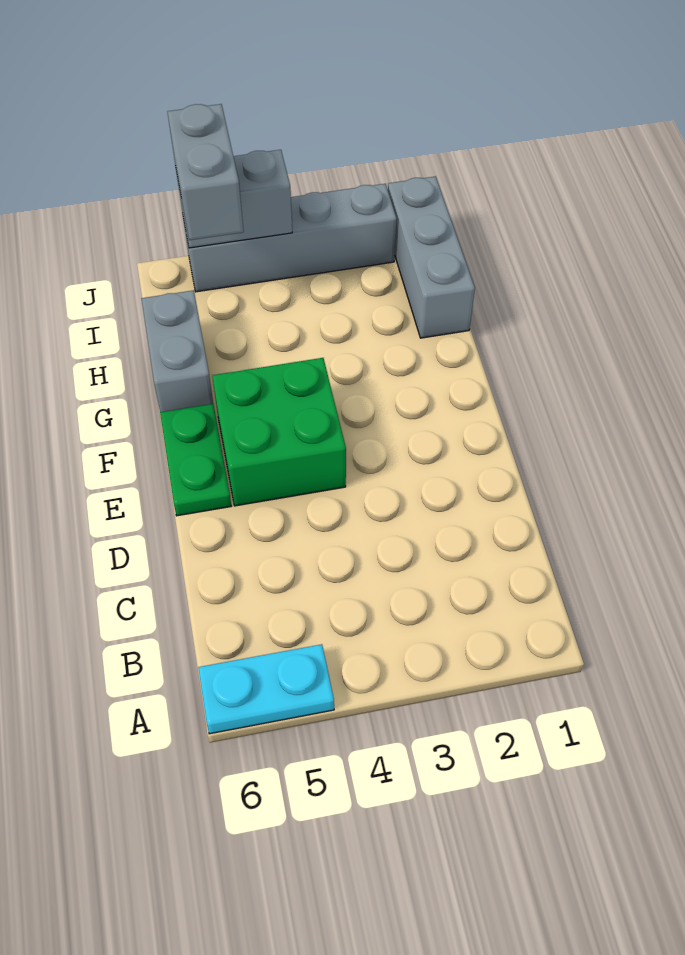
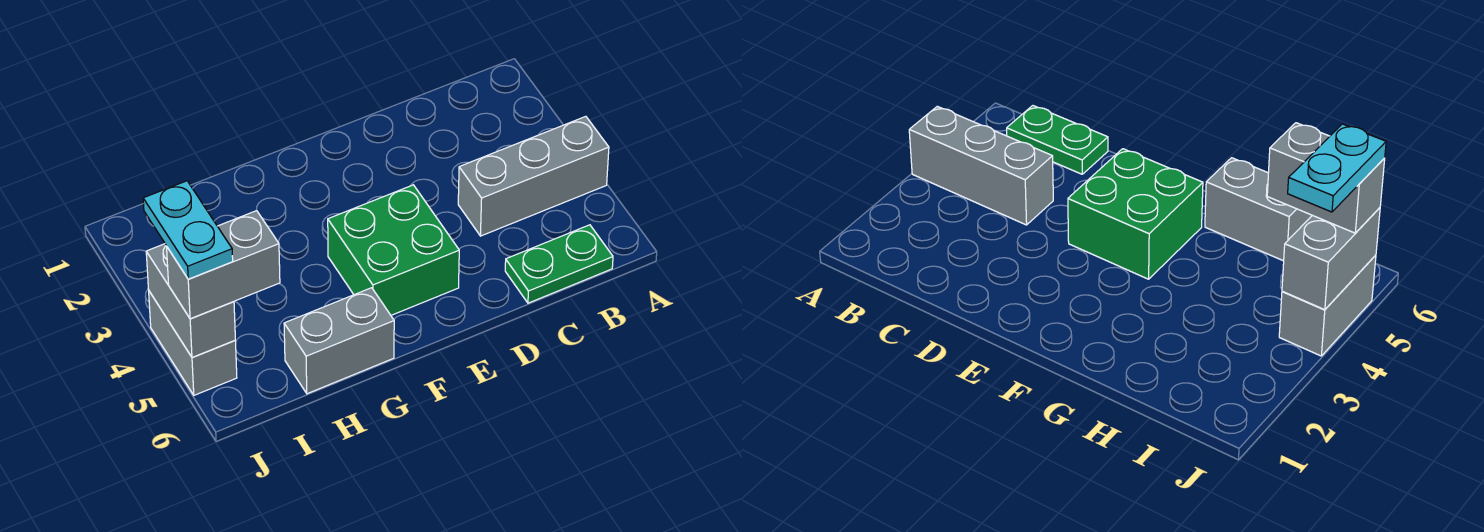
cyan plate A5:A6 level 1 -> cyan plate J4:J5 level 4
green plate E6:F6 level 1 -> green plate B6:C6 level 1
grey brick H1:J1 level 1 -> grey brick A4:C4 level 1
grey brick J2:J5 level 1 -> grey brick J4:J5 level 1

